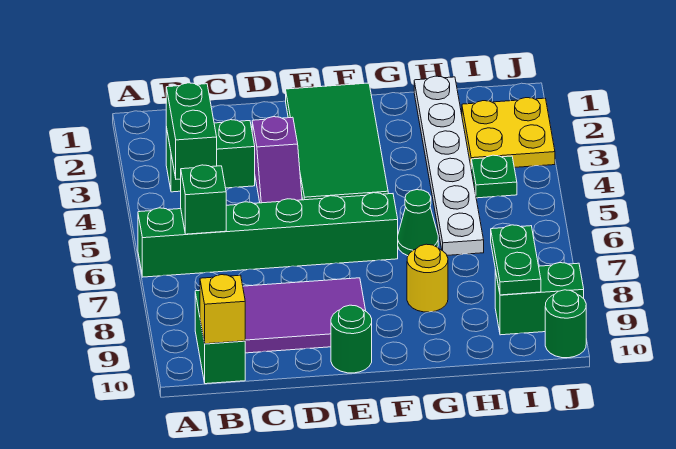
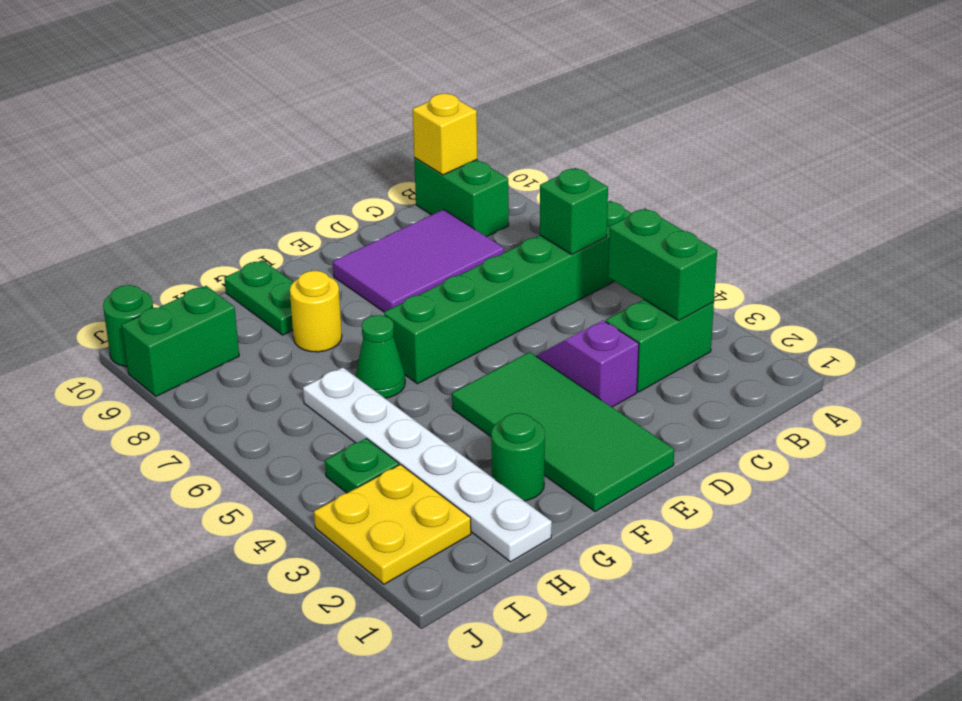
green round brick E10 level 1 -> green round brick G2 level 1
green plate I8:I9 level 2 -> green plate G9:G10 level 1

